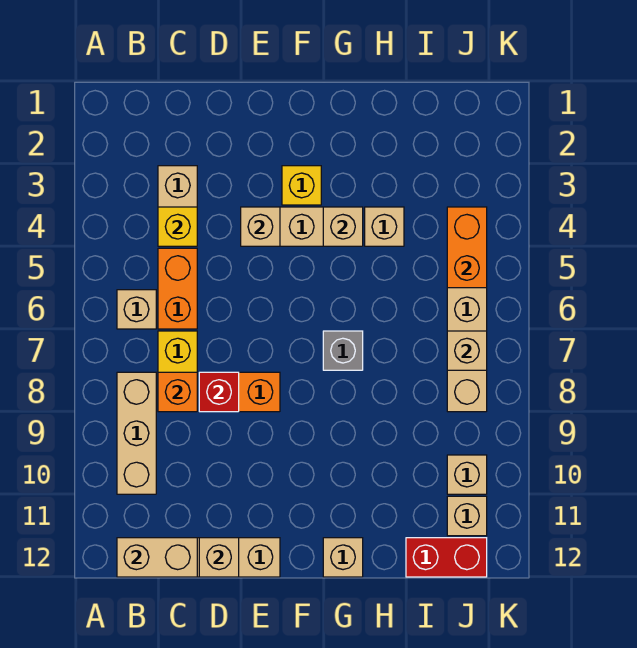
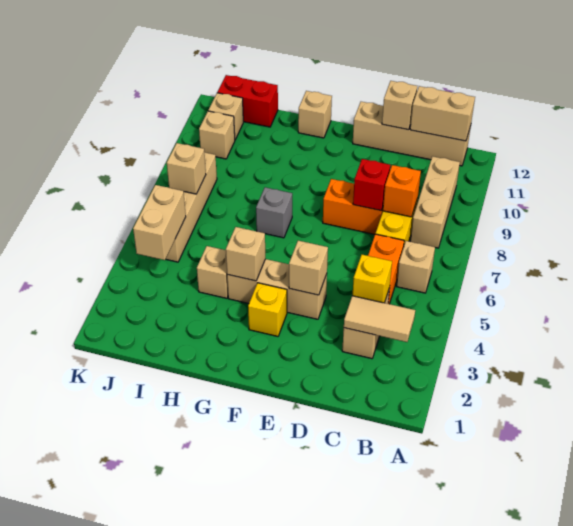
none -> tan tile B3:C3 level 2
orange brick J4:J5 level 2 -> tan brick J4:J5 level 2

